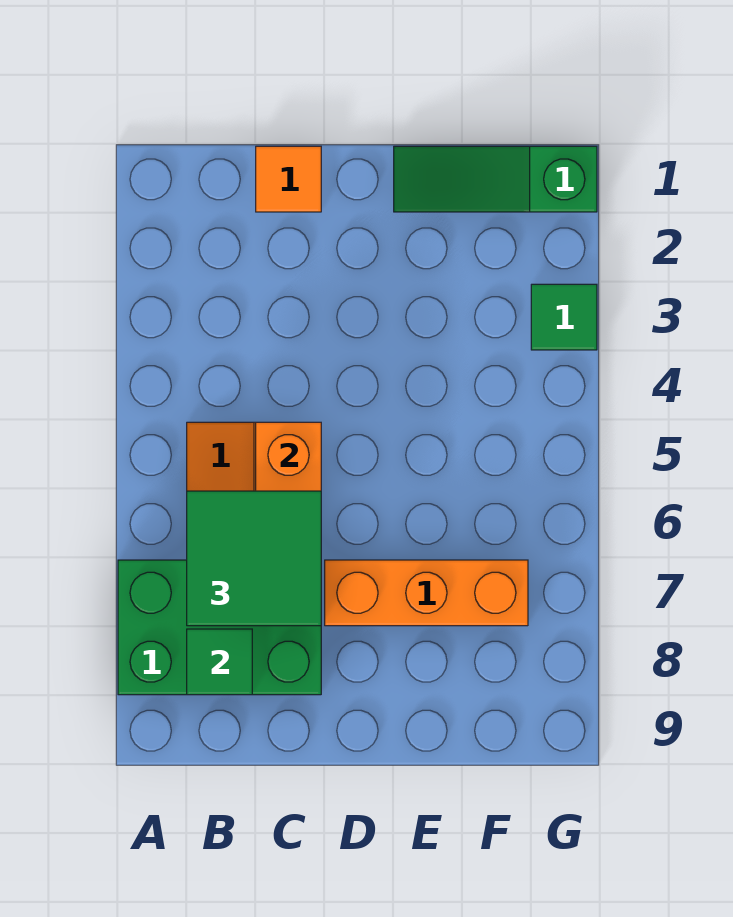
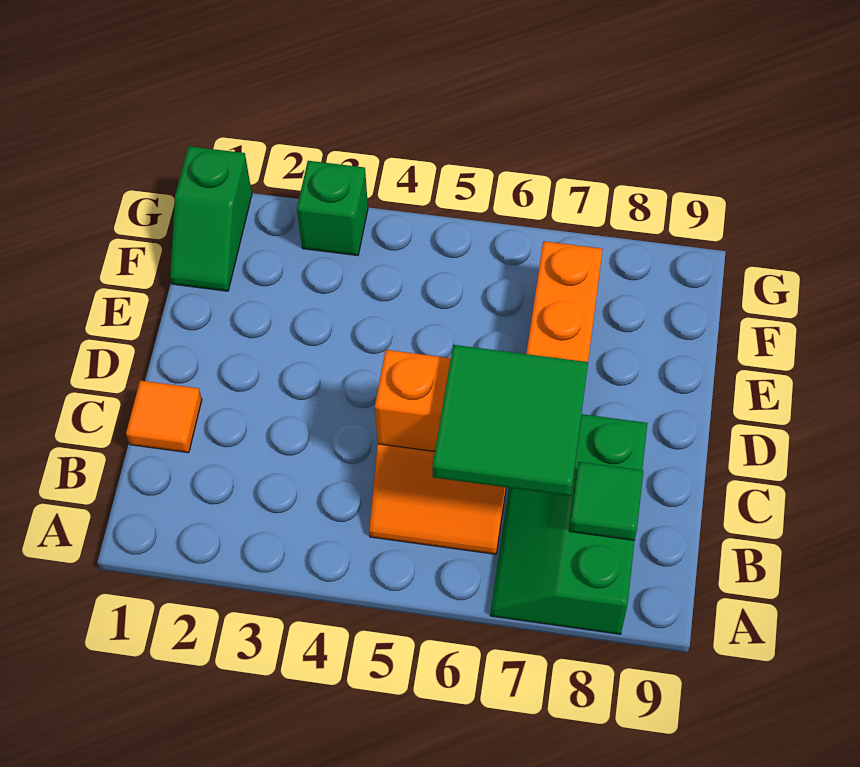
green brick A7:C8 level 1 -> green slope A7:C8 level 1 top 8
green slope E1:G1 level 1 top G -> green slope F1:G1 level 1 top G
green tile G3 level 1 -> green brick G3 level 1

